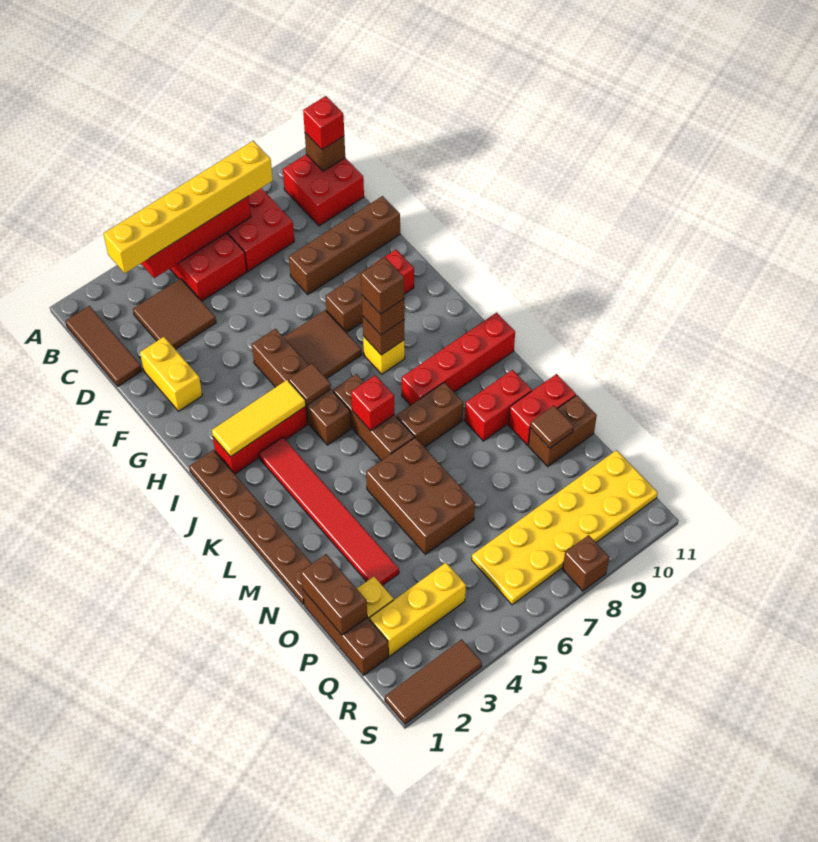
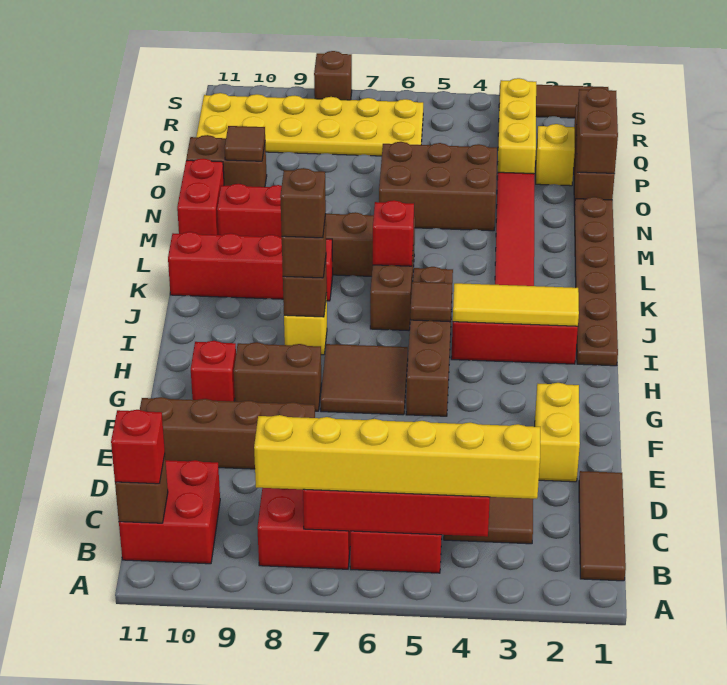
brown brick M5:O6 level 1 -> brown brick N4:O6 level 1
red brick N10:N11 level 1 -> red brick M11:N11 level 1
yellow brick Q2:Q4 level 1 -> yellow brick P3:R3 level 1

